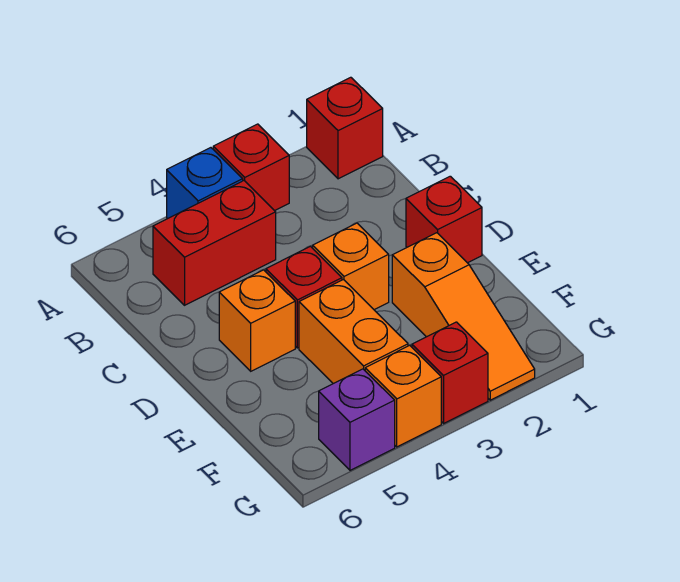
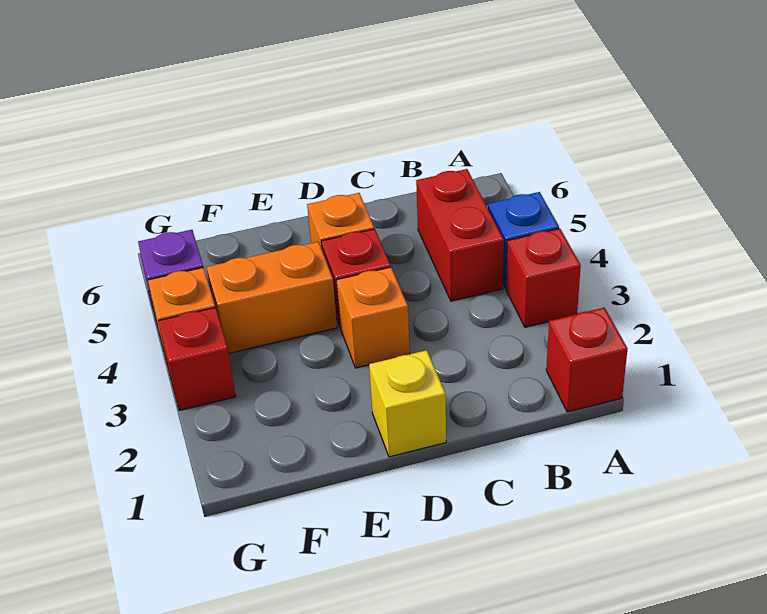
red brick D1 level 1 -> yellow brick D1 level 1
orange slope E2:G2 level 1 top E -> none

